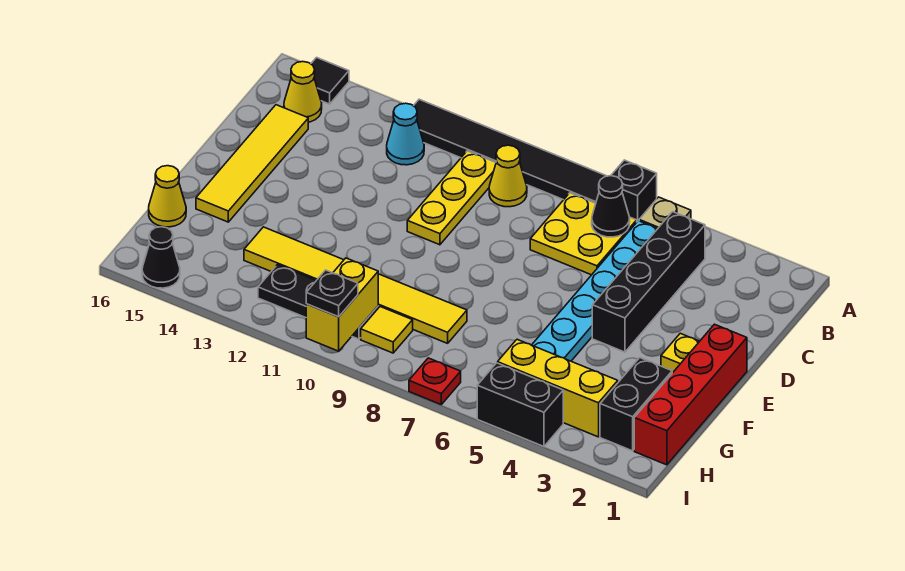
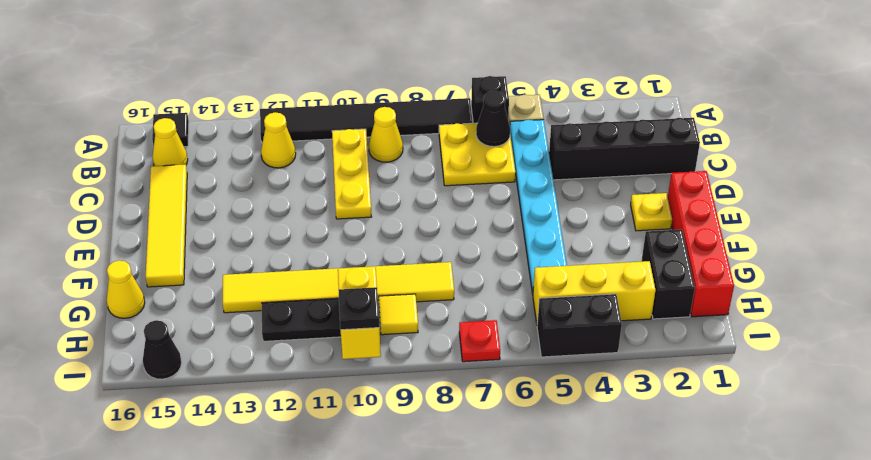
black brick B4:E4 level 1 -> black brick C1:C4 level 1
cyan cone B12 level 1 -> yellow cone B12 level 1

